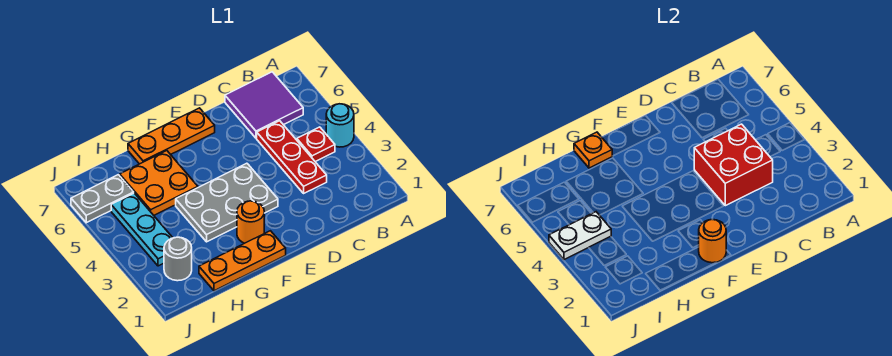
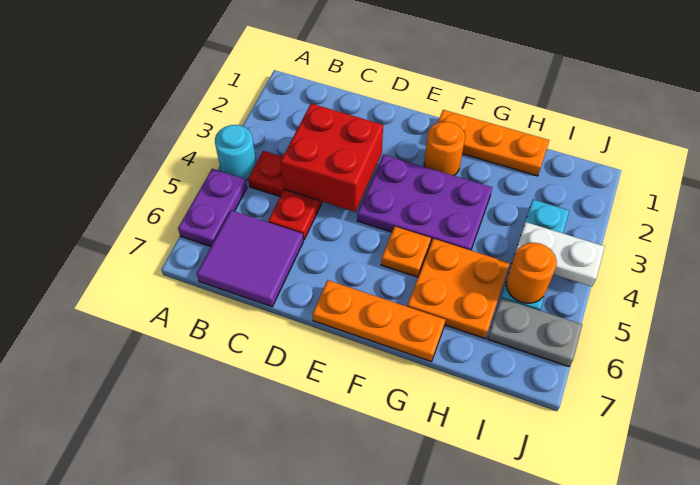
none -> purple plate A5:A6 level 1
grey plate E3:G4 level 1 -> purple plate E3:G4 level 1
orange round brick F1 level 2 -> orange round brick I5 level 2
orange plate G7 level 2 -> orange plate F5 level 1
grey round brick I2 level 1 -> none

